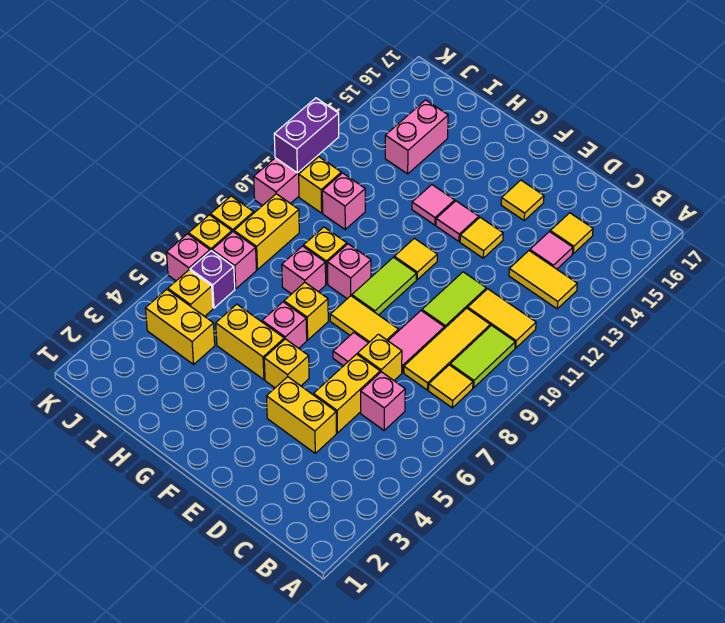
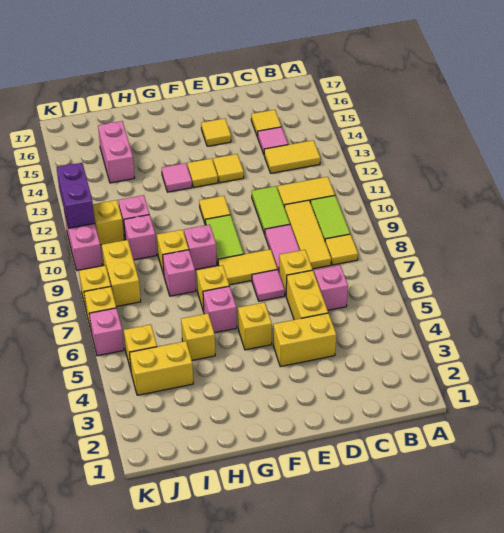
pink tile F13 level 1 -> yellow tile F13 level 1
yellow brick G5:H5 level 1 -> yellow brick H5 level 1
purple brick J6 level 1 -> none
pink brick J7 level 1 -> pink brick I10 level 1

